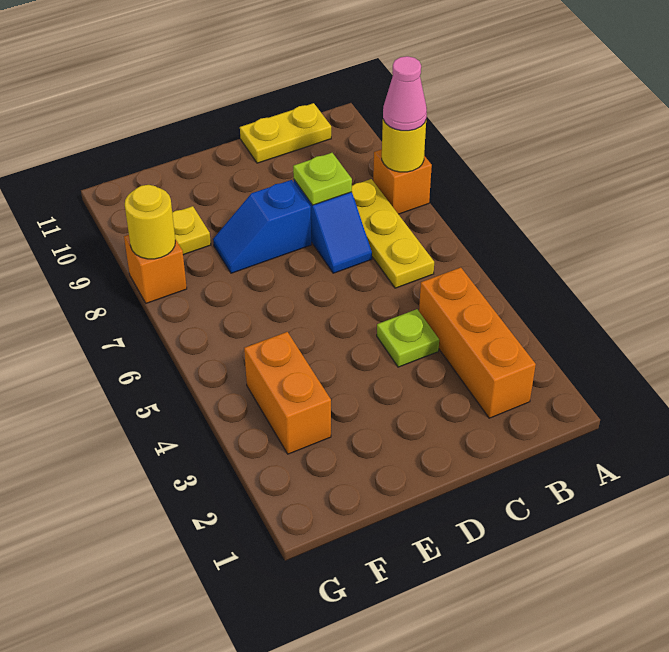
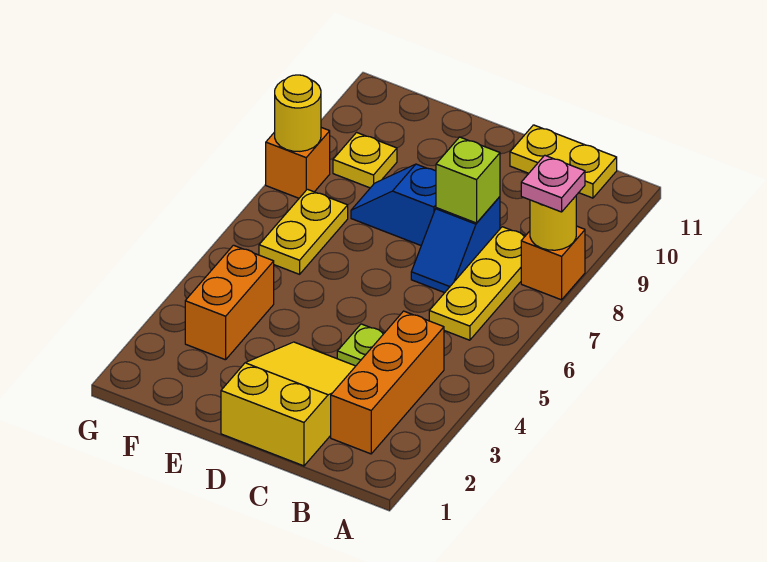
pink cone A8 level 3 -> pink plate A8 level 3
none -> yellow slope C1:D3 level 1 top 1
lime plate C8 level 2 -> lime brick C8 level 2
none -> yellow plate F6:F7 level 1

